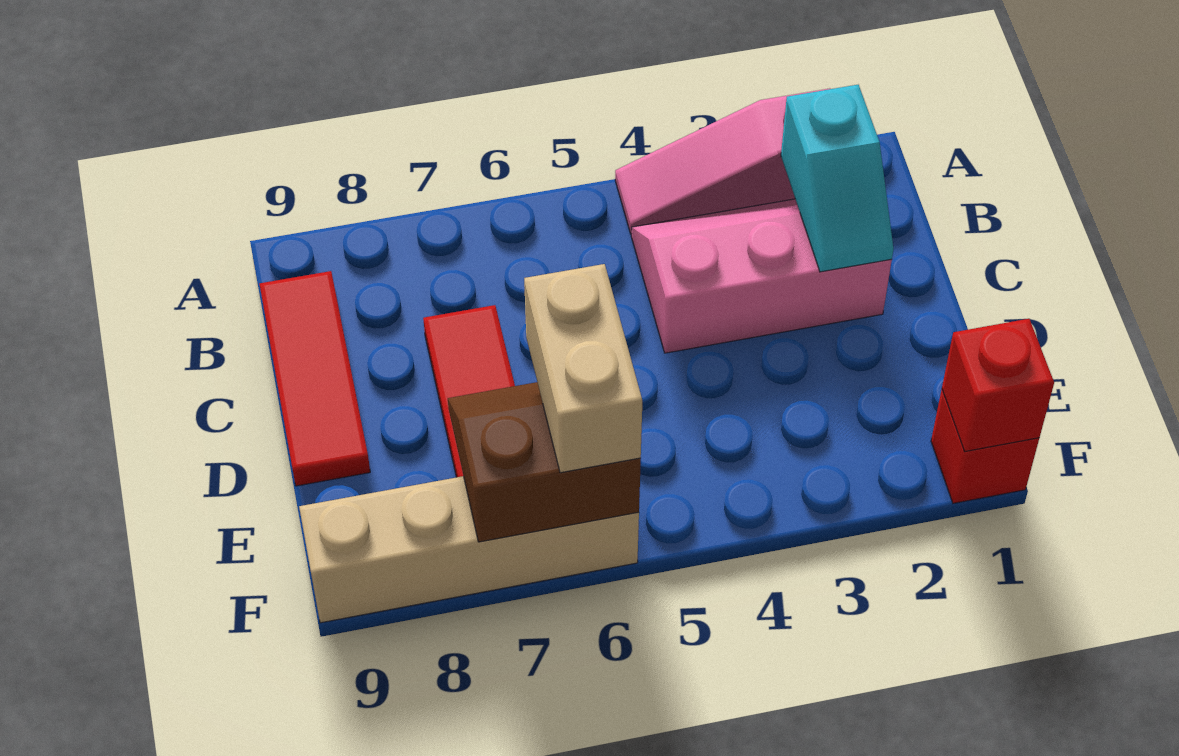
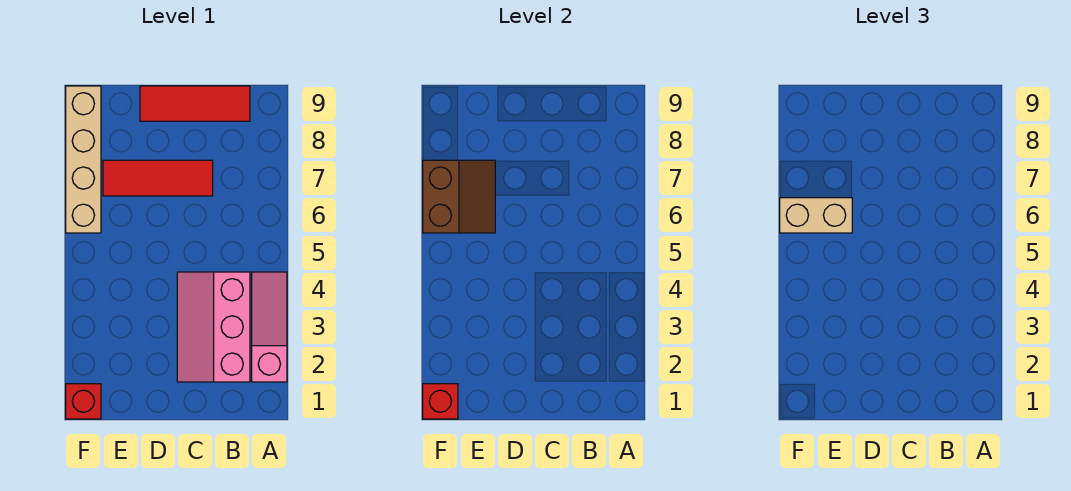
pink slope B2:C4 level 1 top C -> pink slope B2:C4 level 1 top B
cyan slope B2:C2 level 2 top B -> none

